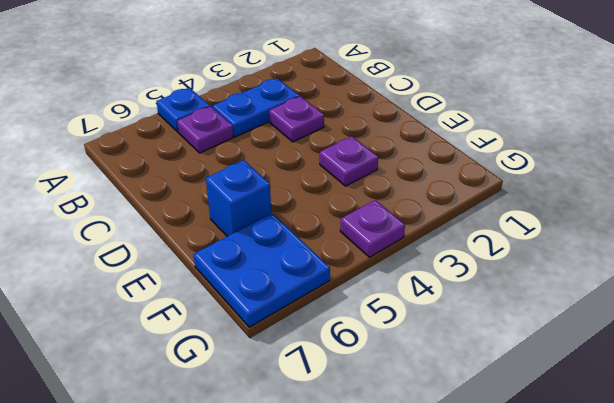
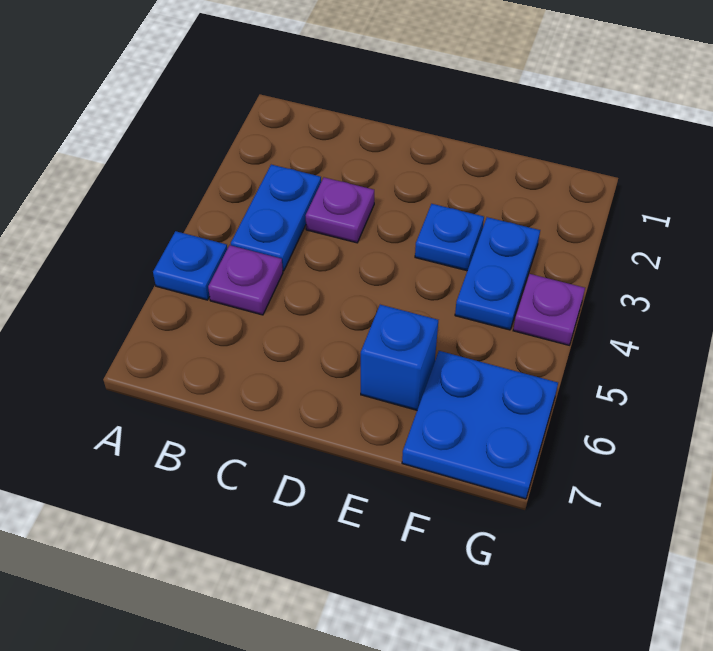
purple plate E3 level 1 -> blue plate E3 level 1
none -> blue plate F3:F4 level 1

